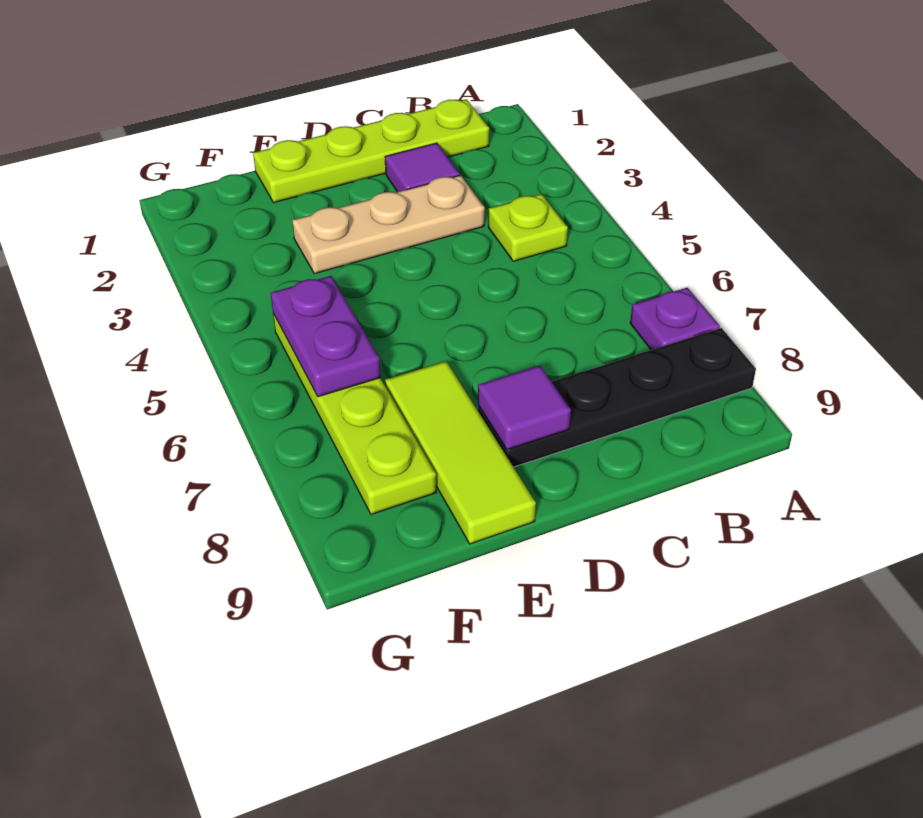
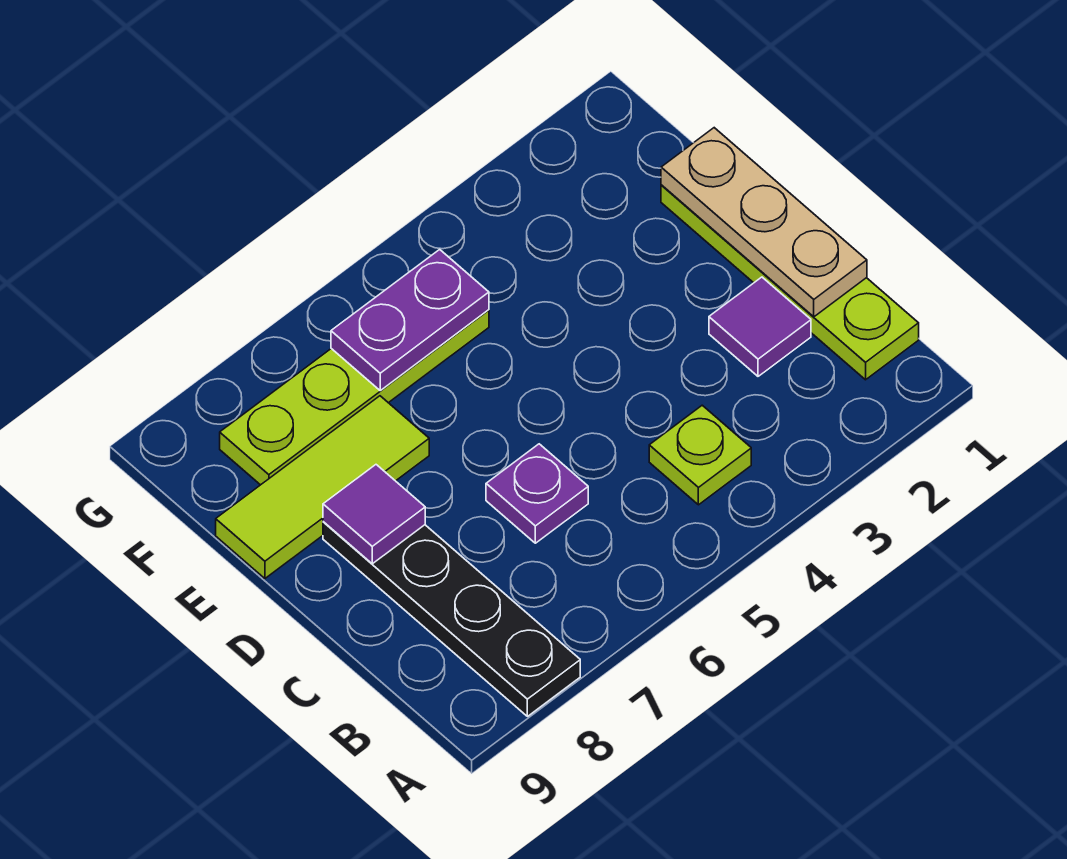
purple plate A7 level 1 -> purple plate C6 level 1
tan plate C3:E3 level 1 -> tan plate C1:E1 level 2

